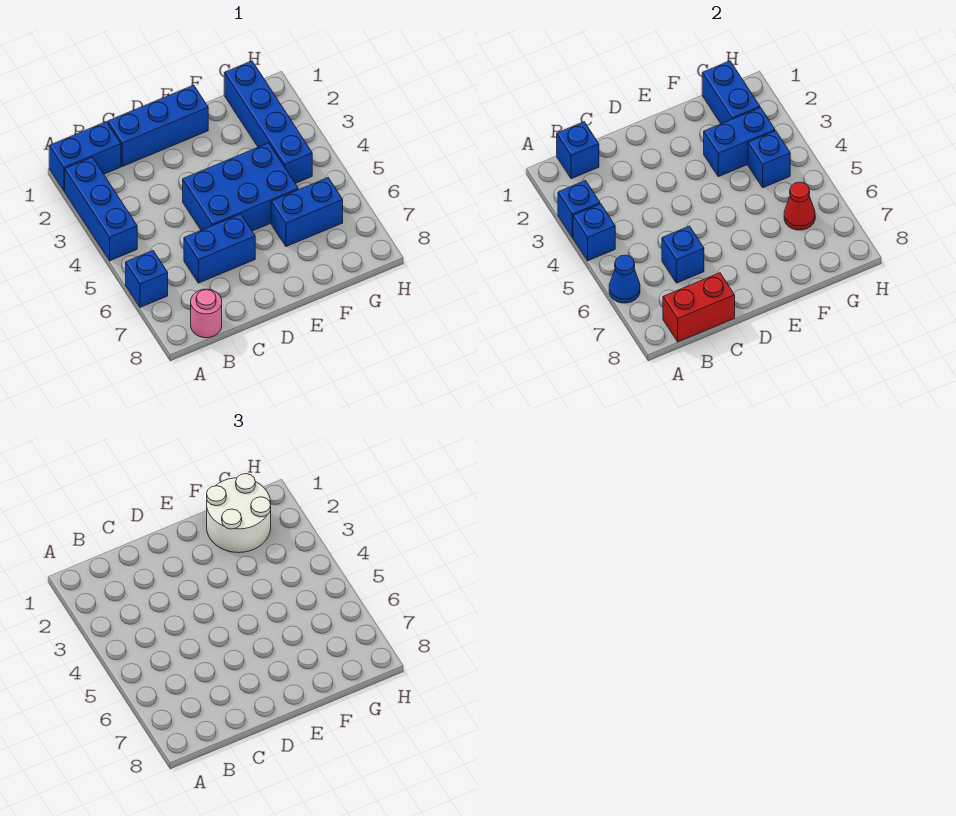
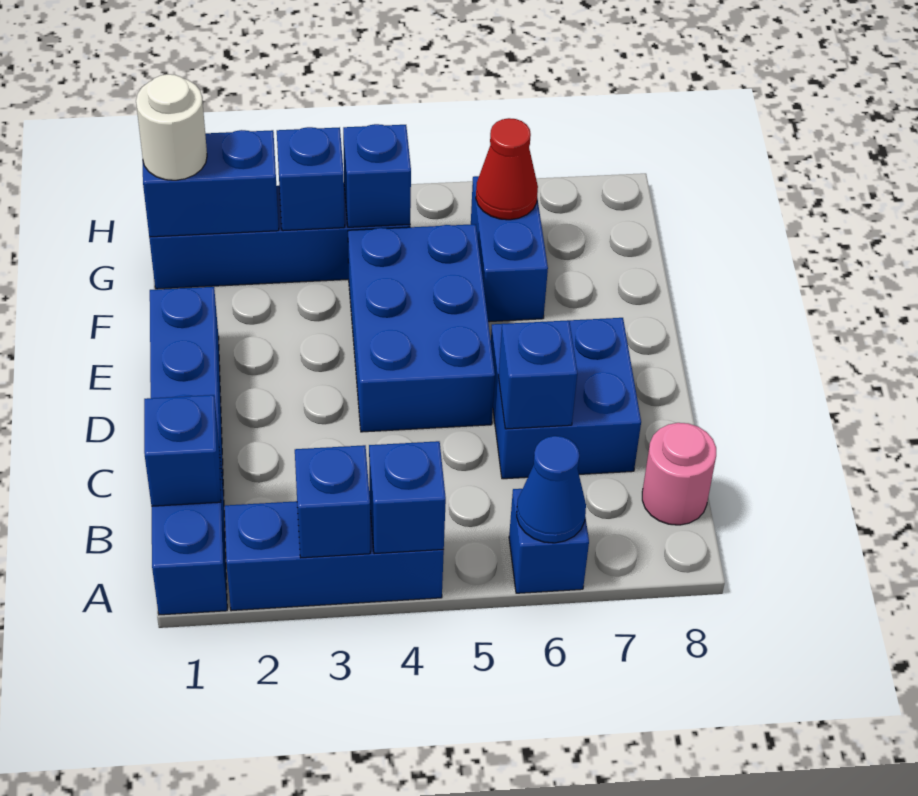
red brick B8:C8 level 2 -> none
blue brick C6:D6 level 1 -> blue brick C6:D7 level 1
white round brick F1:G2 level 3 -> white round brick G1 level 3
blue brick F3:G3 level 2 -> blue brick G3 level 2

